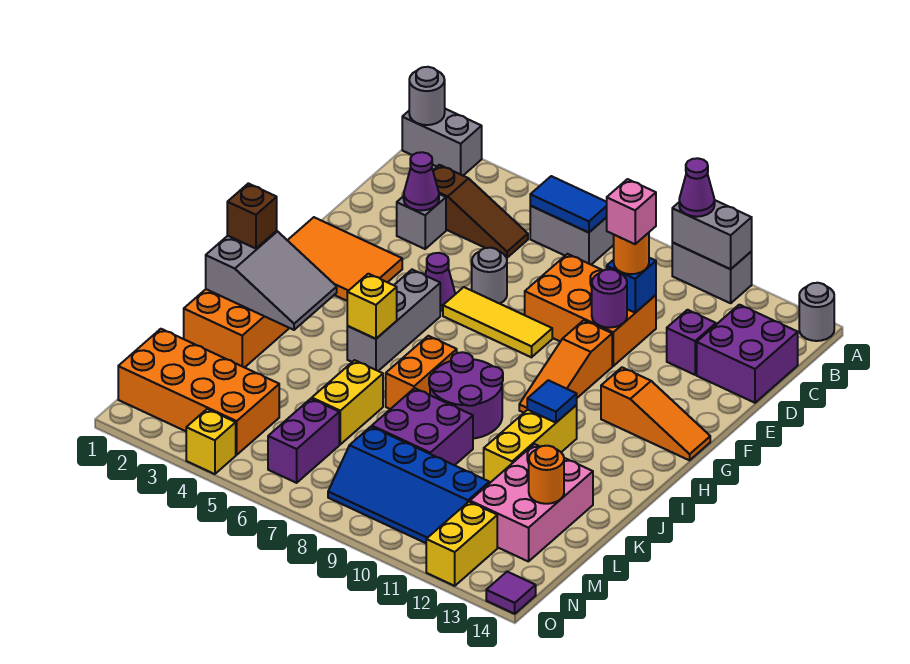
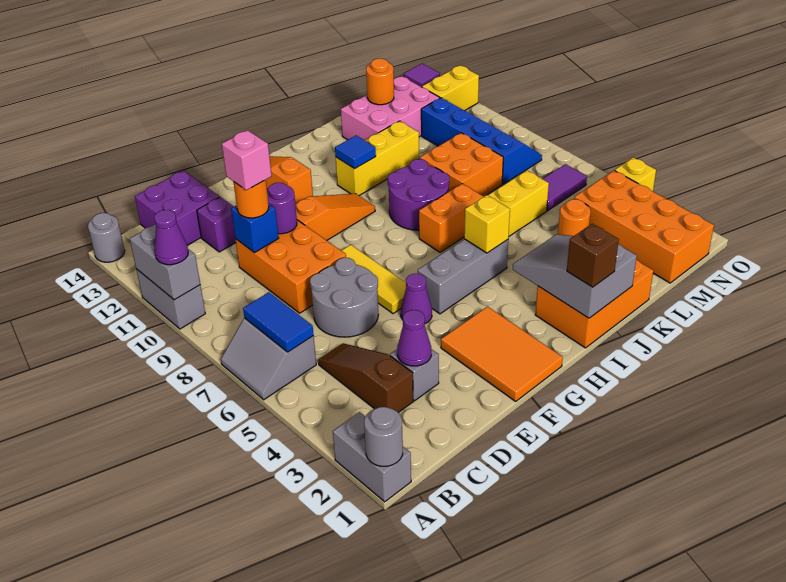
grey round brick E6 level 1 -> grey round brick D6:E7 level 1
purple brick K8:L9 level 1 -> orange brick K8:L9 level 1
none -> orange round brick L4 level 1
purple brick M6:N6 level 1 -> purple tile M6:N6 level 1

